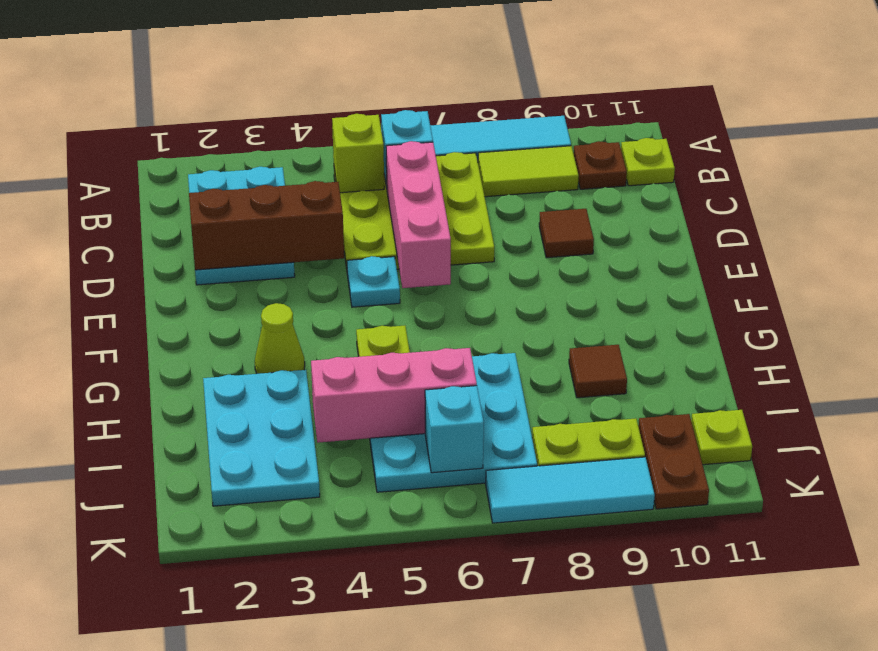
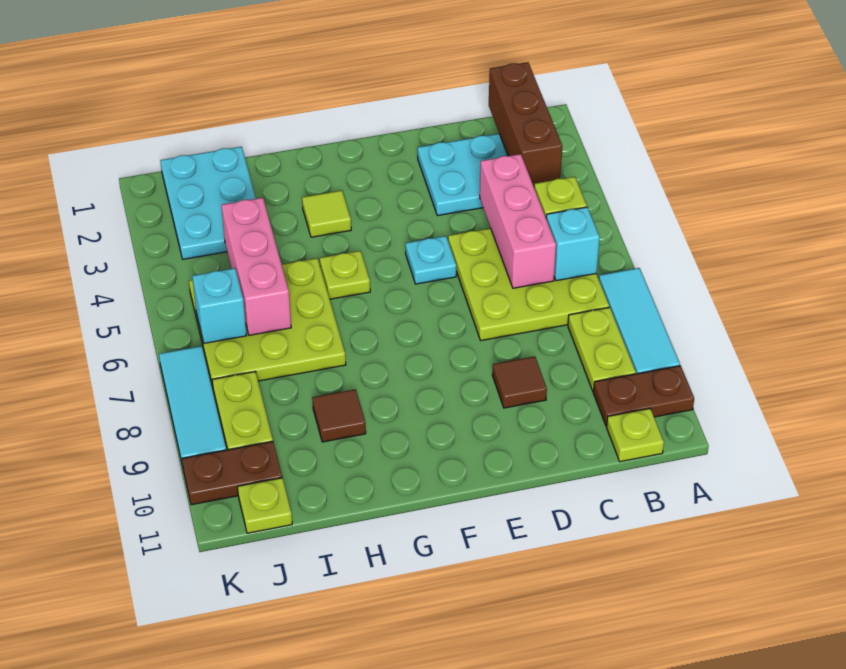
lime tile B8:B9 level 1 -> lime plate B8:B9 level 1
brown plate B10 level 1 -> brown plate A10:B10 level 1
pink brick C6:E6 level 2 -> pink brick C4:C6 level 2
brown brick D2:D4 level 2 -> brown brick B1:B3 level 2
lime cone G3 level 1 -> lime tile G3 level 1
cyan plate H2:J3 level 1 -> cyan plate I1:J3 level 1
cyan plate H5:J7 level 1 -> lime plate H5:J7 level 1

